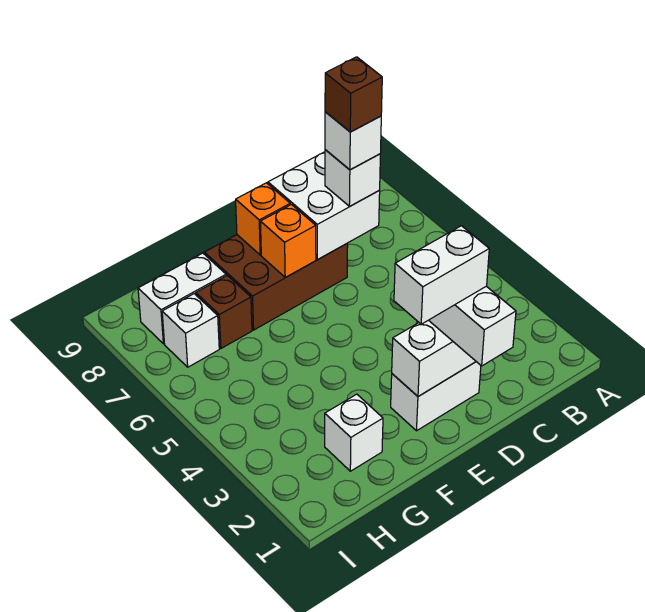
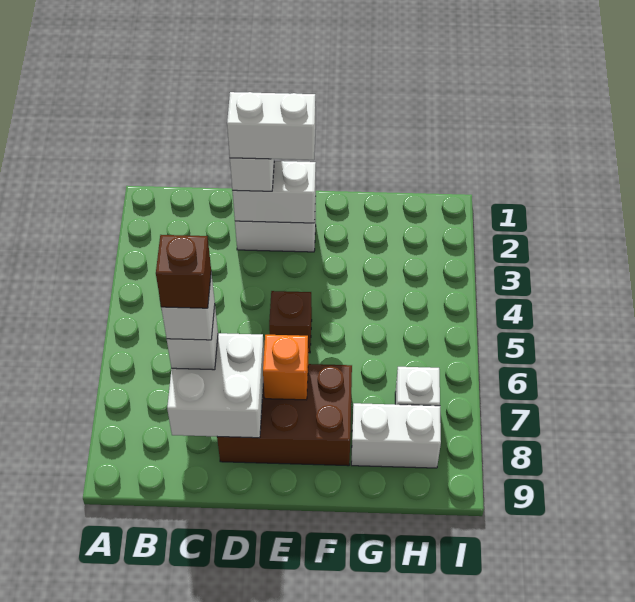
orange brick E8 level 2 -> none
white brick G2 level 1 -> none
brown brick G7 level 1 -> brown brick E5 level 1

